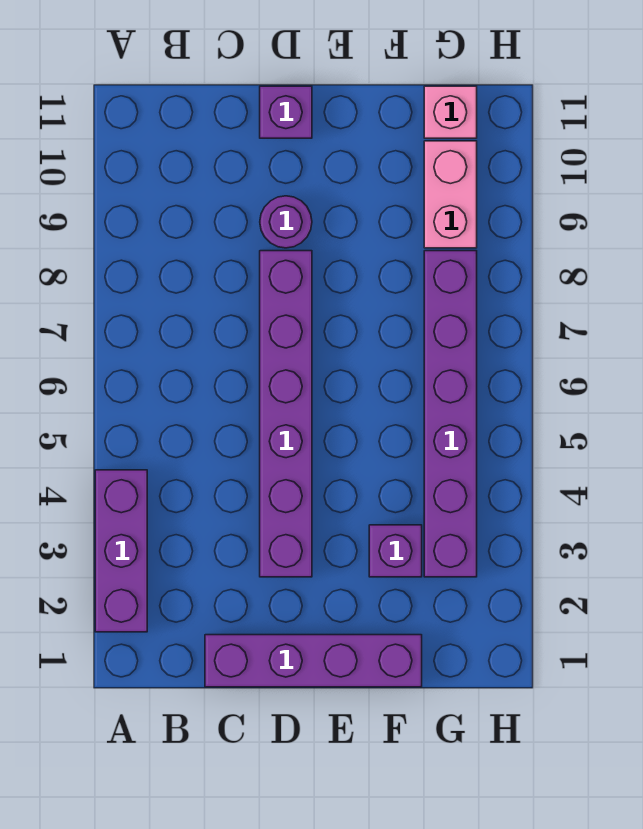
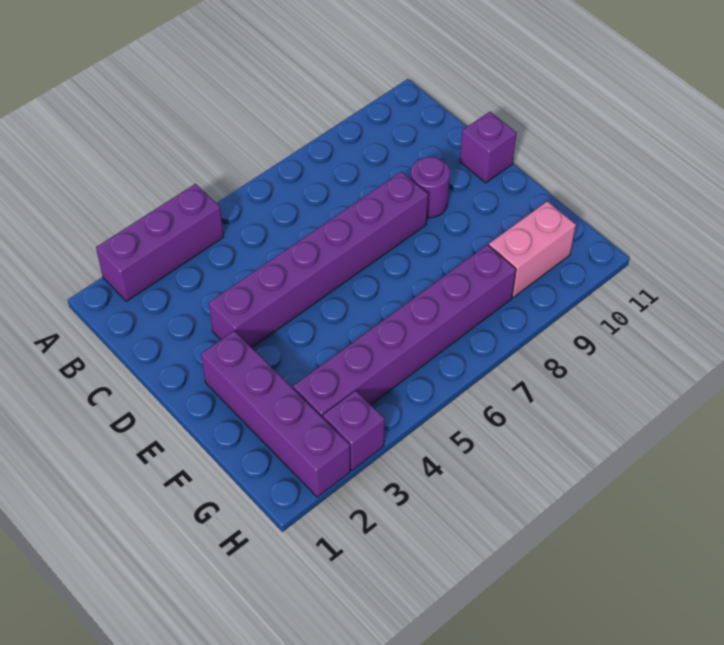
purple brick C1:F1 level 1 -> purple brick E2:H2 level 1
purple brick F3 level 1 -> purple brick H3 level 1
pink brick G11 level 1 -> none

